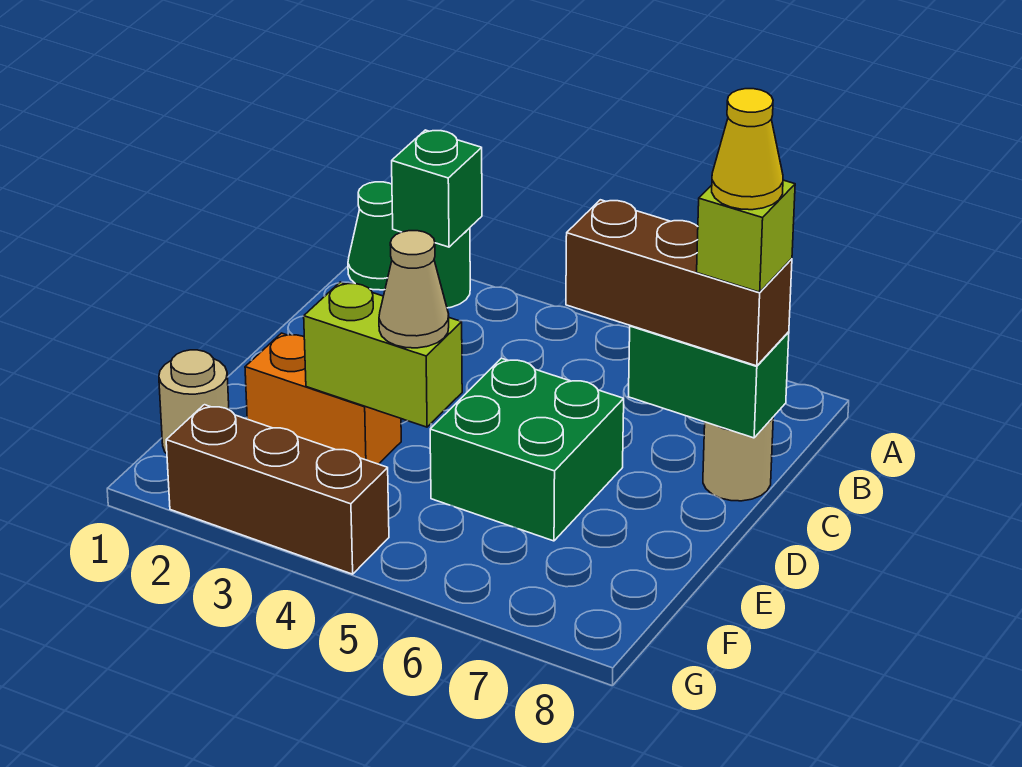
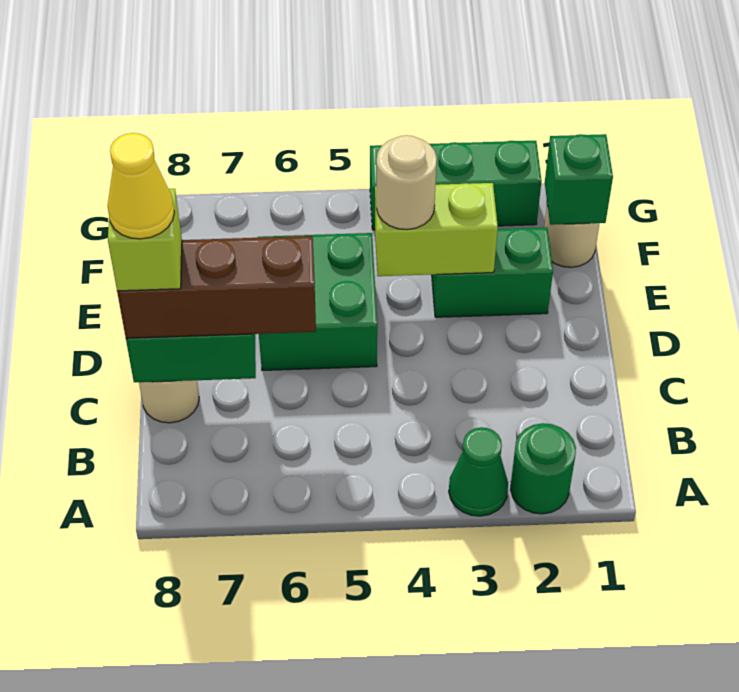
green cone A1 level 1 -> green cone A3 level 1
green brick A2 level 2 -> green brick F1 level 2
orange brick E2:E3 level 1 -> green brick E2:E3 level 1
tan cone E4 level 3 -> tan round brick E4 level 3
brown brick G2:G4 level 1 -> green brick G2:G4 level 1

